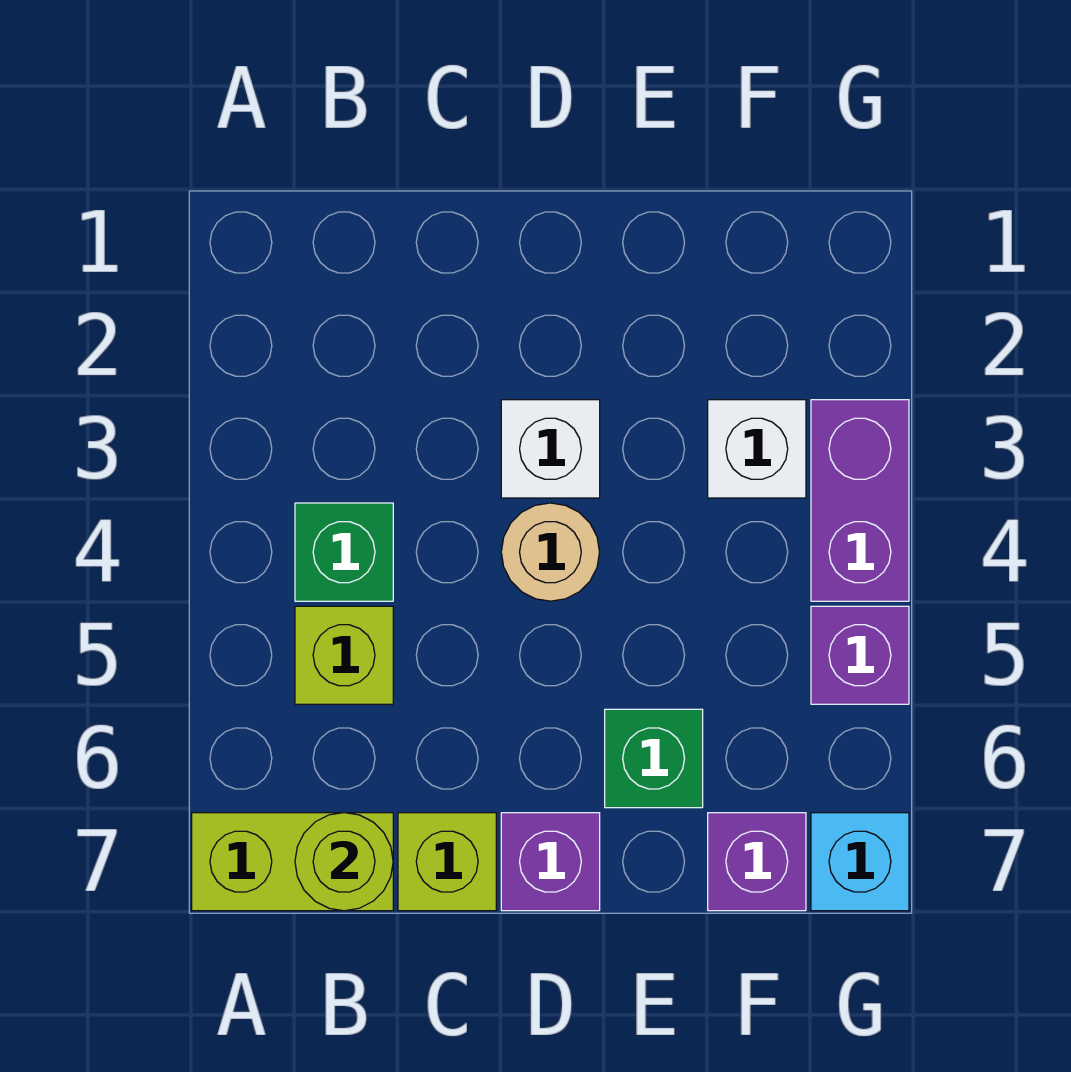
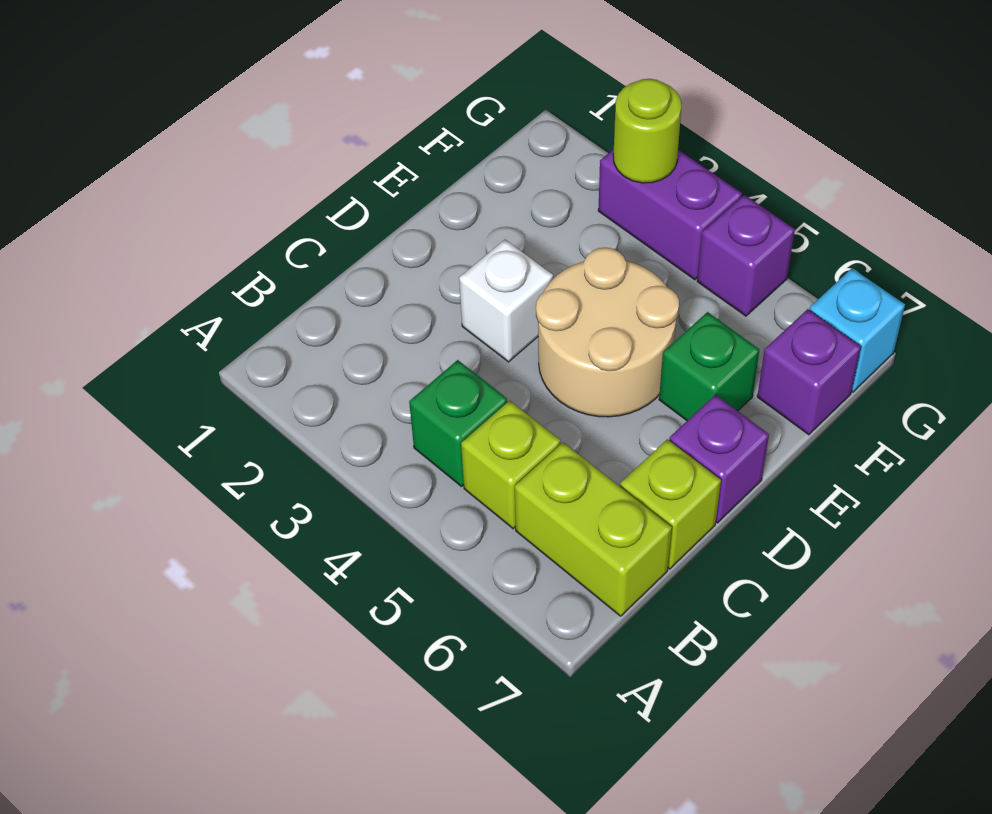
lime brick A7:B7 level 1 -> lime brick B6:B7 level 1
lime round brick B7 level 2 -> lime round brick G3 level 2
tan round brick D4 level 1 -> tan round brick D4:E5 level 1
white brick F3 level 1 -> none

